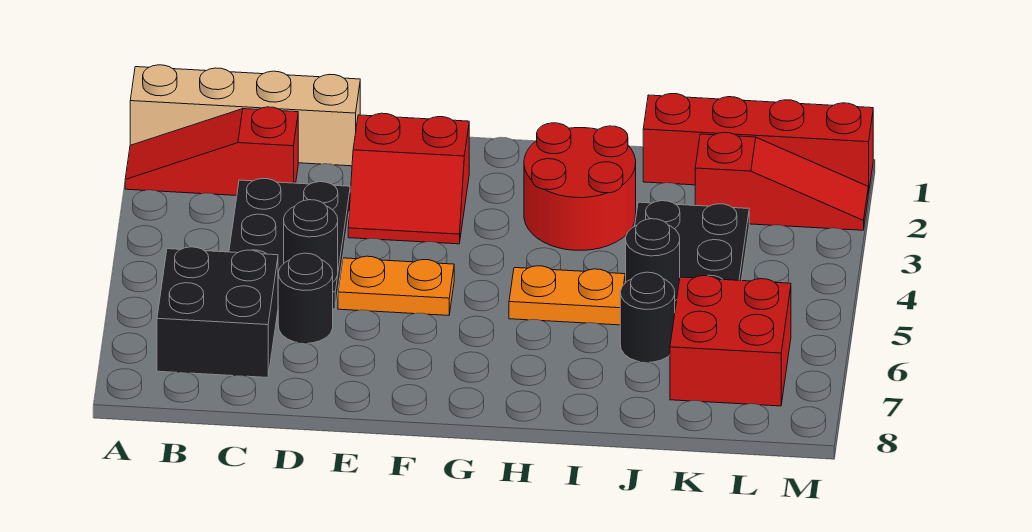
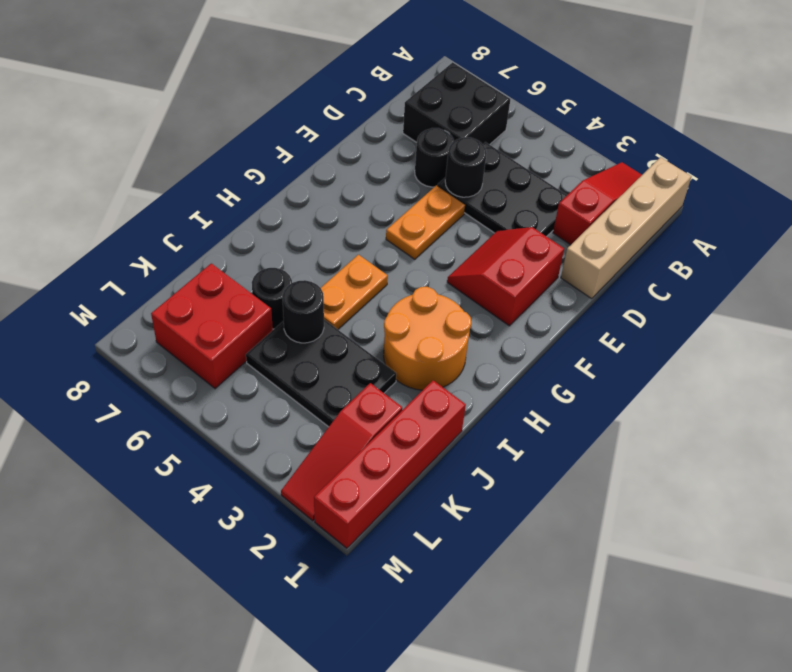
red round brick H2:I3 level 1 -> orange round brick H2:I3 level 1

